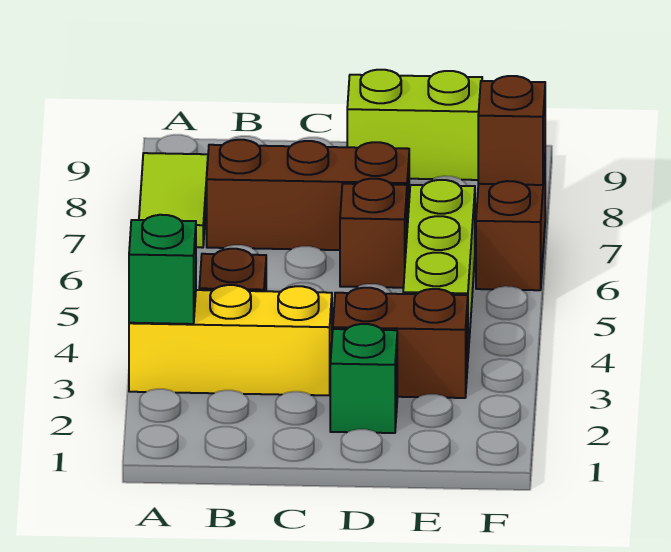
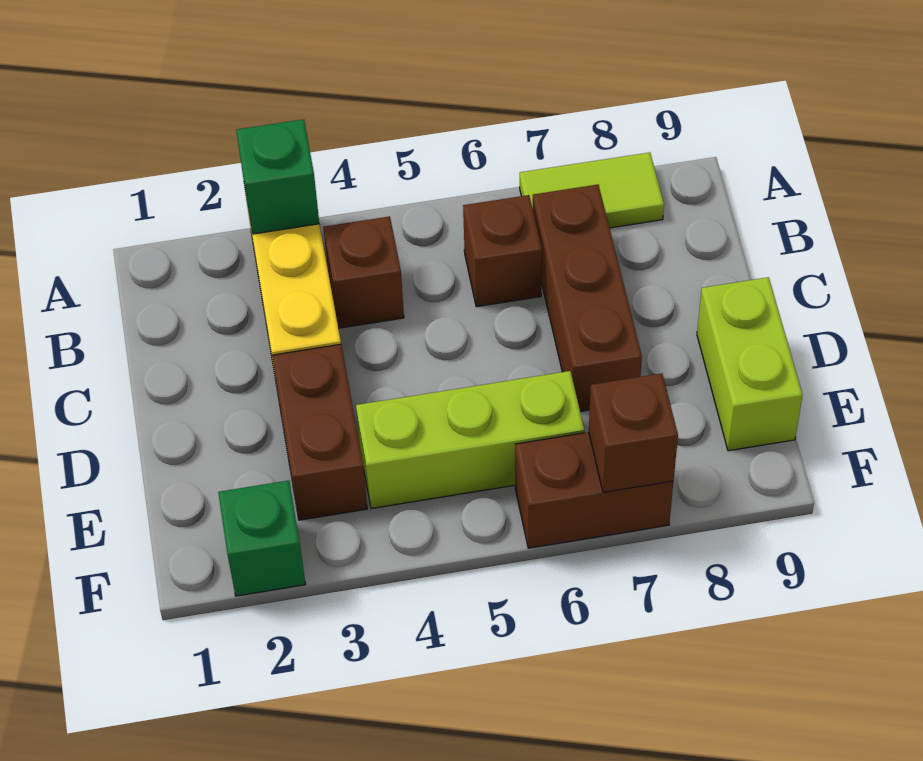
green brick D2 level 1 -> green brick F2 level 1
brown brick D6 level 1 -> brown brick B6 level 1

